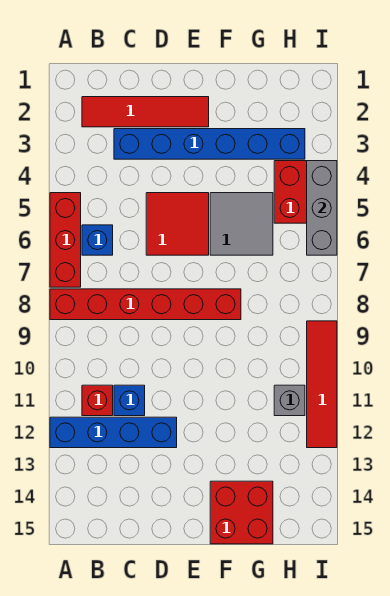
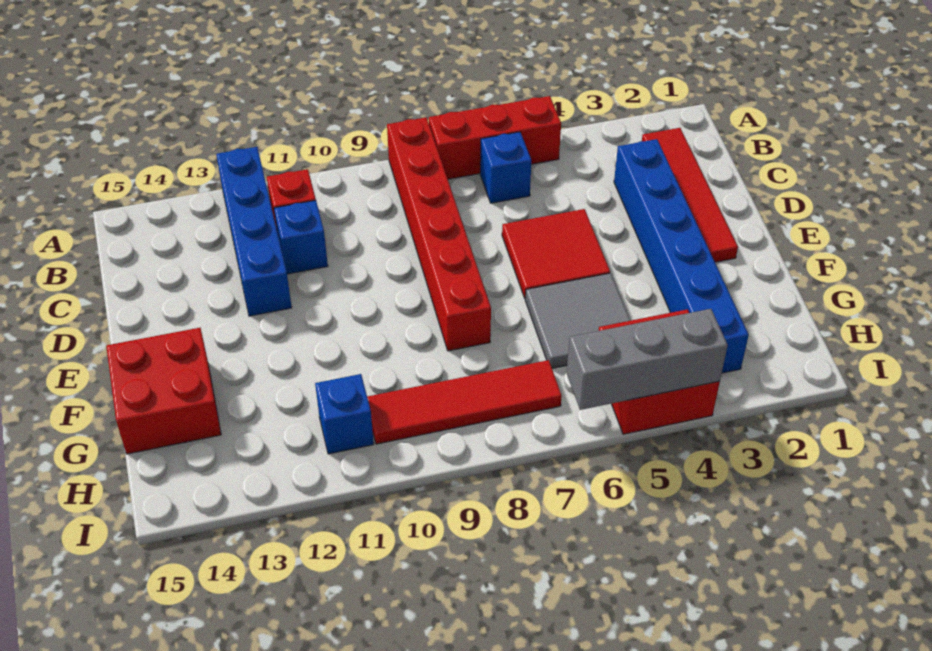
grey brick H11 level 1 -> blue brick H11 level 1
red tile I9:I12 level 1 -> red tile H7:H10 level 1

